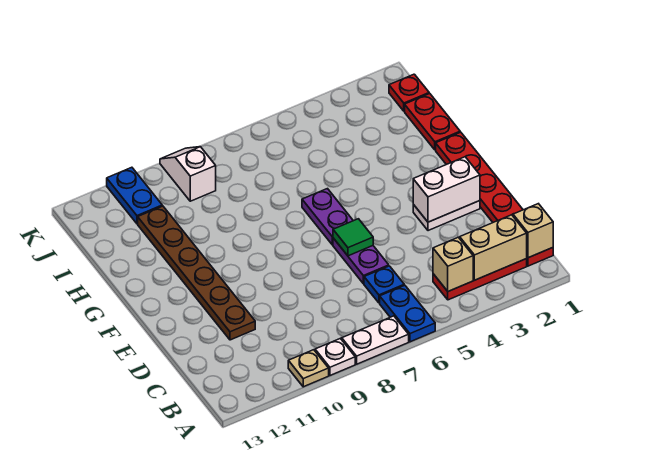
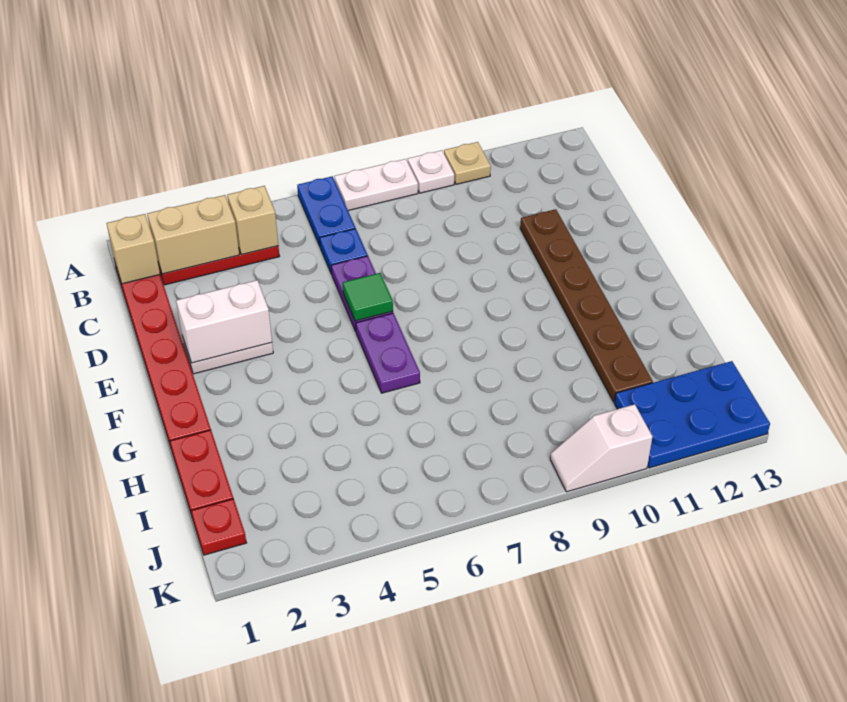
white slope J9:K9 level 1 top J -> white slope K9:K10 level 1 top 10
blue plate J11:K11 level 1 -> blue plate J11:K13 level 1

